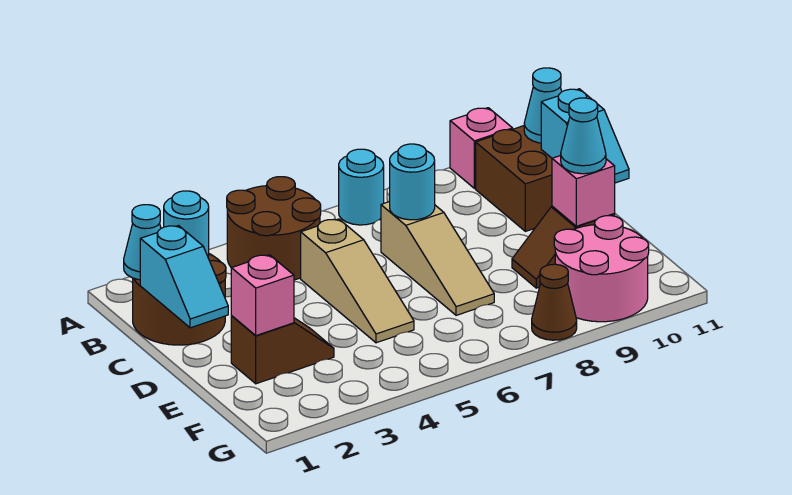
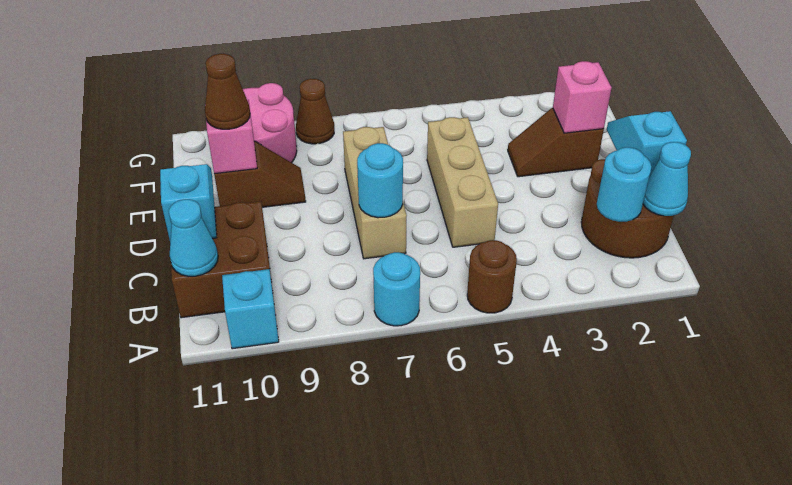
brown round brick A4:B5 level 1 -> brown round brick A5 level 1
pink brick A10 level 1 -> cyan brick A10 level 1
tan slope C5:E5 level 1 top C -> tan brick C5:E5 level 1
tan slope C7:E7 level 1 top C -> tan brick C7:E7 level 1
cyan cone E10 level 3 -> brown cone E10 level 3

